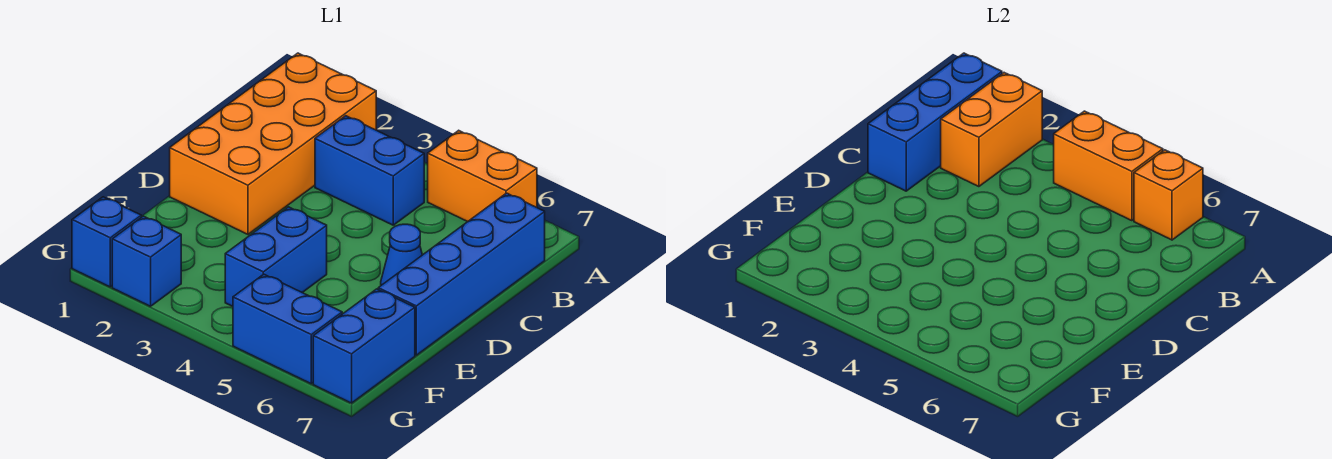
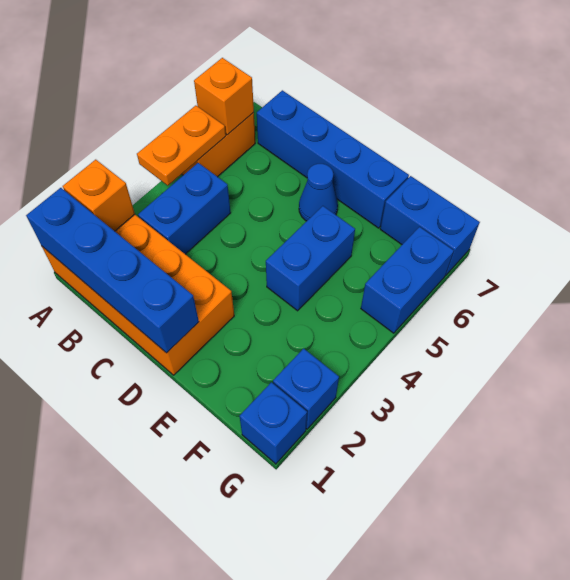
blue brick A1:C1 level 2 -> blue brick A1:D1 level 2
orange brick A2:B2 level 2 -> orange brick A2 level 2
orange brick A4:A5 level 2 -> orange plate A4:A5 level 2
blue brick E4:F4 level 1 -> blue brick E4:E5 level 1

